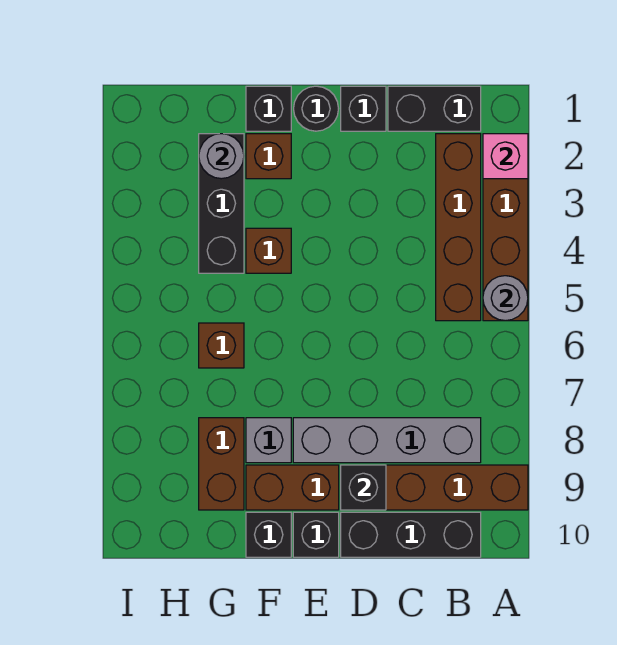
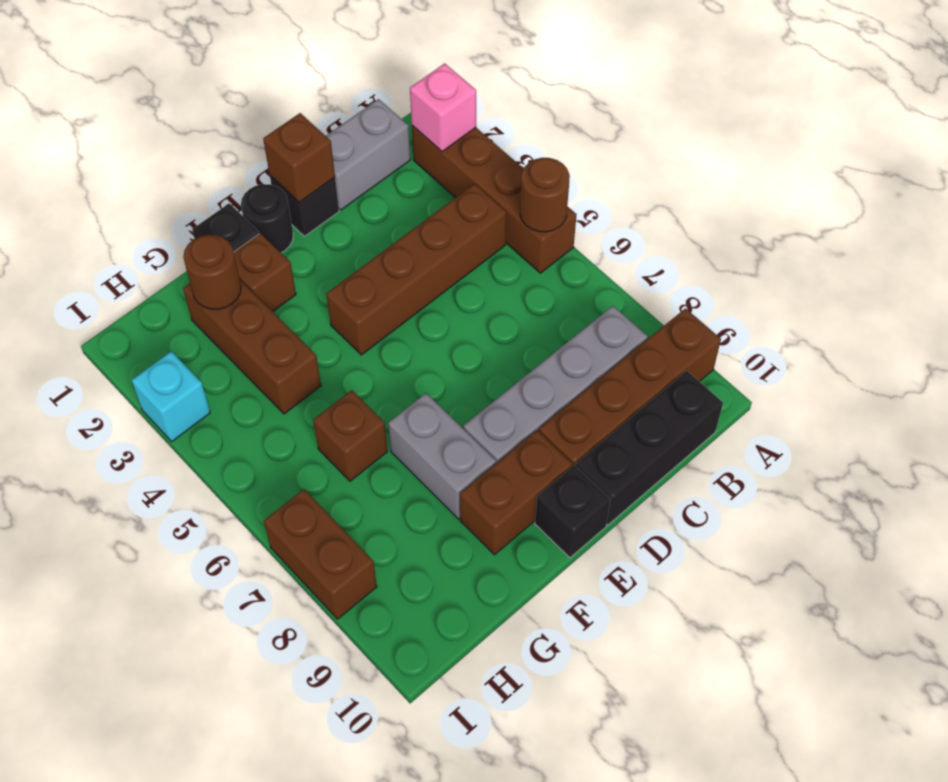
grey round brick A5 level 2 -> brown round brick A5 level 2
black brick B1:C1 level 1 -> grey brick B1:C1 level 1
brown brick B2:B5 level 1 -> brown brick B4:E4 level 1
black brick D9 level 2 -> none
brown brick F4 level 1 -> brown brick D1 level 2
grey brick F8 level 1 -> grey brick F7:F8 level 1
black brick F10 level 1 -> none
black brick G2:G4 level 1 -> brown brick G2:G4 level 1
grey round brick G2 level 2 -> brown round brick G2 level 2
brown brick G8:G9 level 1 -> brown brick I7:I8 level 1
none -> cyan brick I3 level 1

